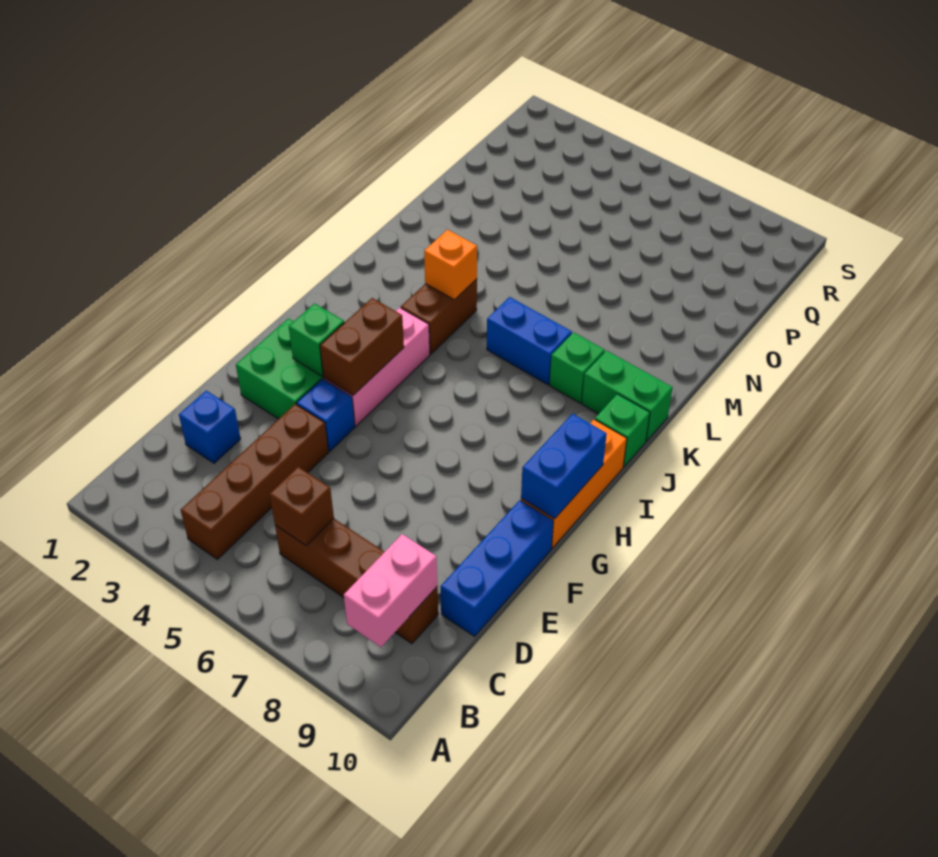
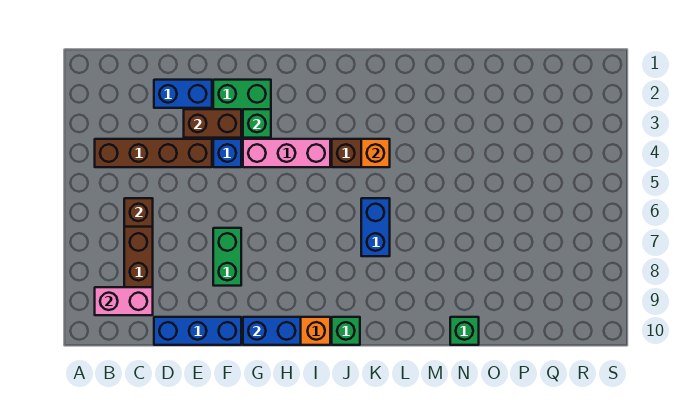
blue brick D2 level 1 -> blue brick D2:E2 level 1
brown brick G4:H4 level 2 -> brown brick E3:F3 level 2
green brick K8 level 1 -> green brick N10 level 1
green brick K9:K10 level 1 -> green brick F7:F8 level 1

